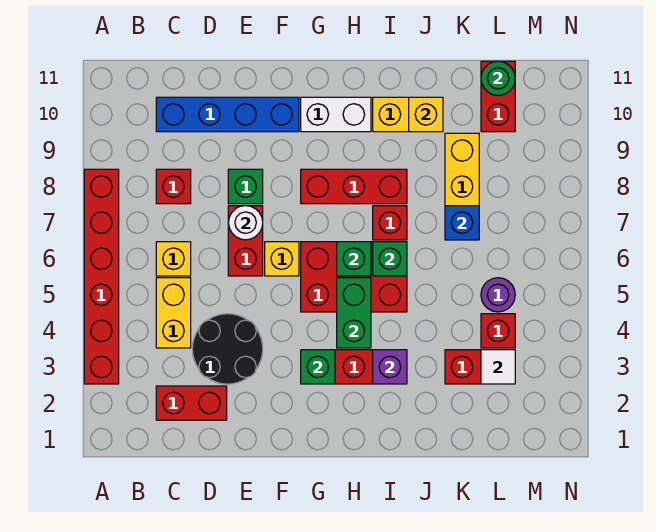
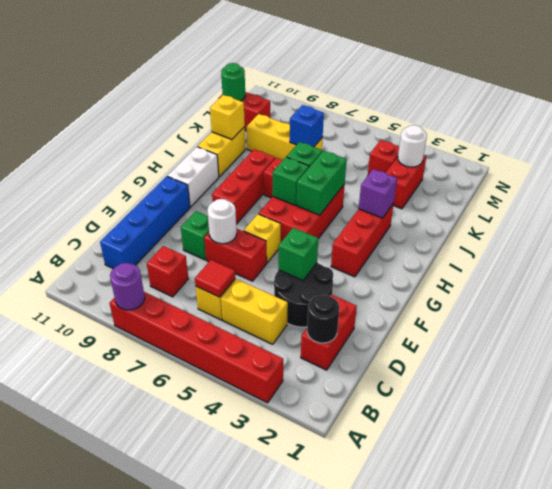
none -> black round brick C2 level 2
none -> red tile C6 level 2
green brick G3 level 2 -> green brick E4 level 2
green brick H4:H5 level 2 -> green brick H5:I5 level 2
white tile L3 level 2 -> white round brick L3 level 2
purple round brick L5 level 1 -> purple round brick A8 level 2

